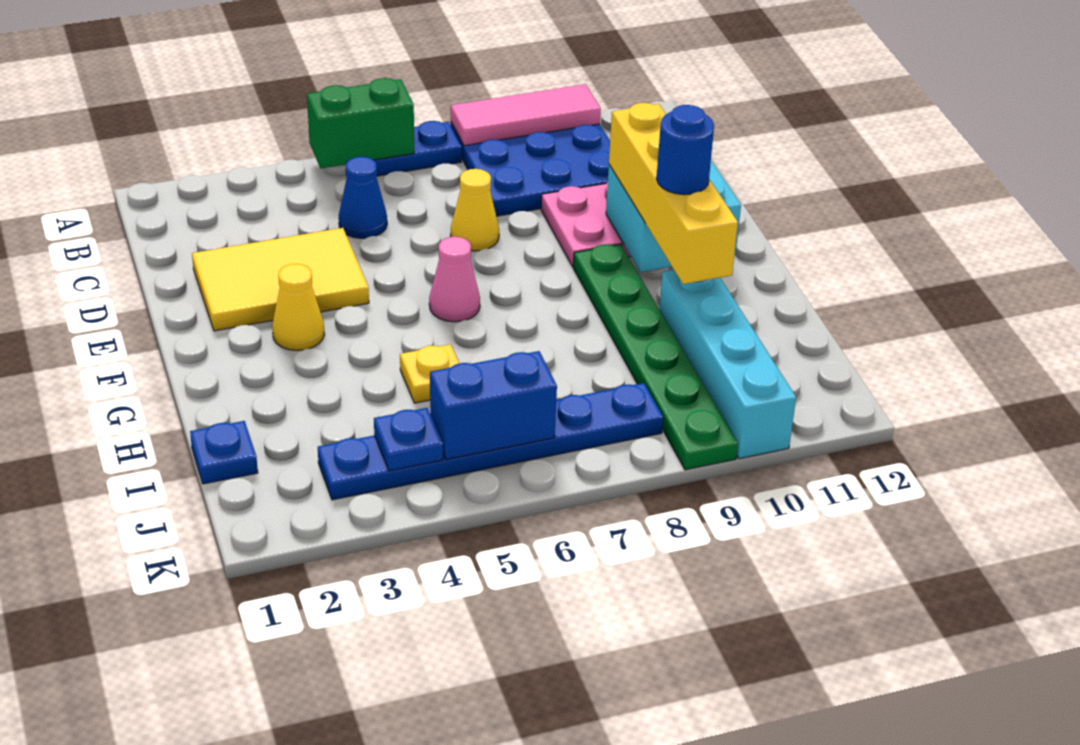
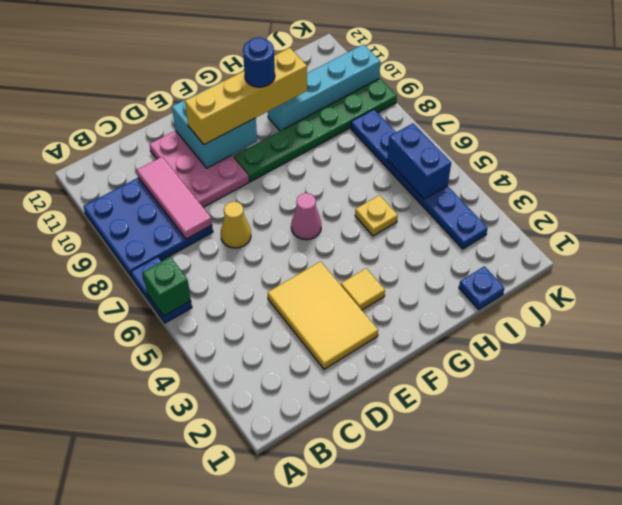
green brick A5:A6 level 2 -> green brick A6 level 2
pink tile A8:A10 level 2 -> pink tile C8:C10 level 2
blue cone C5 level 1 -> none
yellow cone F3 level 1 -> yellow tile F3 level 1
blue plate J4 level 2 -> none

